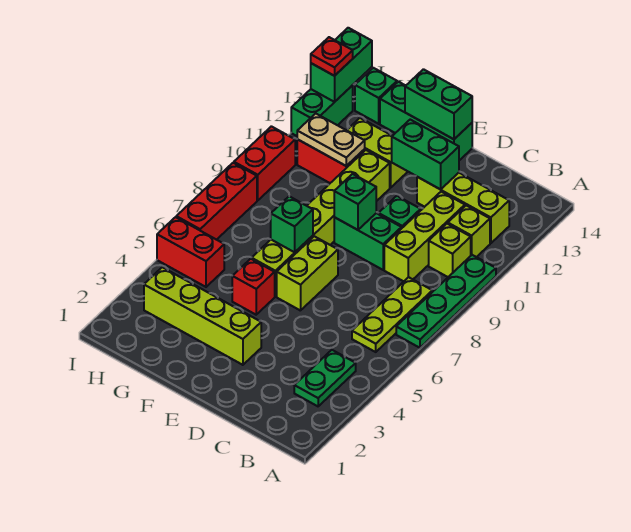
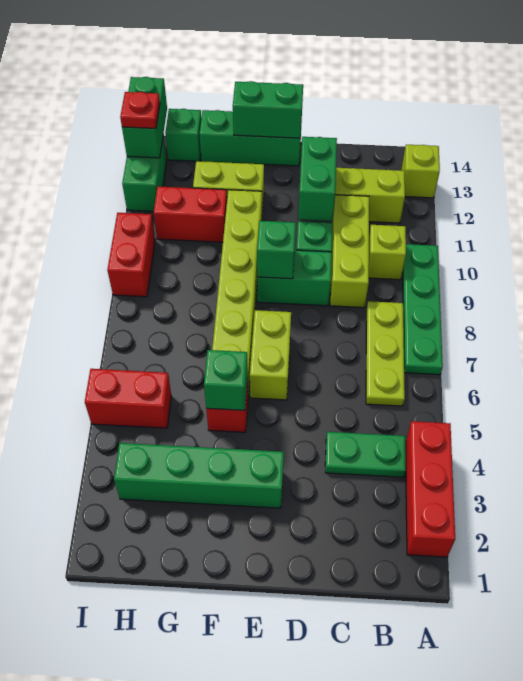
green plate B3:B4 level 1 -> green plate B4:C4 level 1
lime brick B11 level 1 -> lime brick A13 level 1
green brick D12:E12 level 2 -> green brick D11:D12 level 2
lime brick E3:H3 level 1 -> green brick E3:H3 level 1
green brick F7 level 2 -> green brick F5 level 2
tan plate G11:H11 level 2 -> none
red brick I6:I8 level 1 -> red brick A2:A4 level 1

